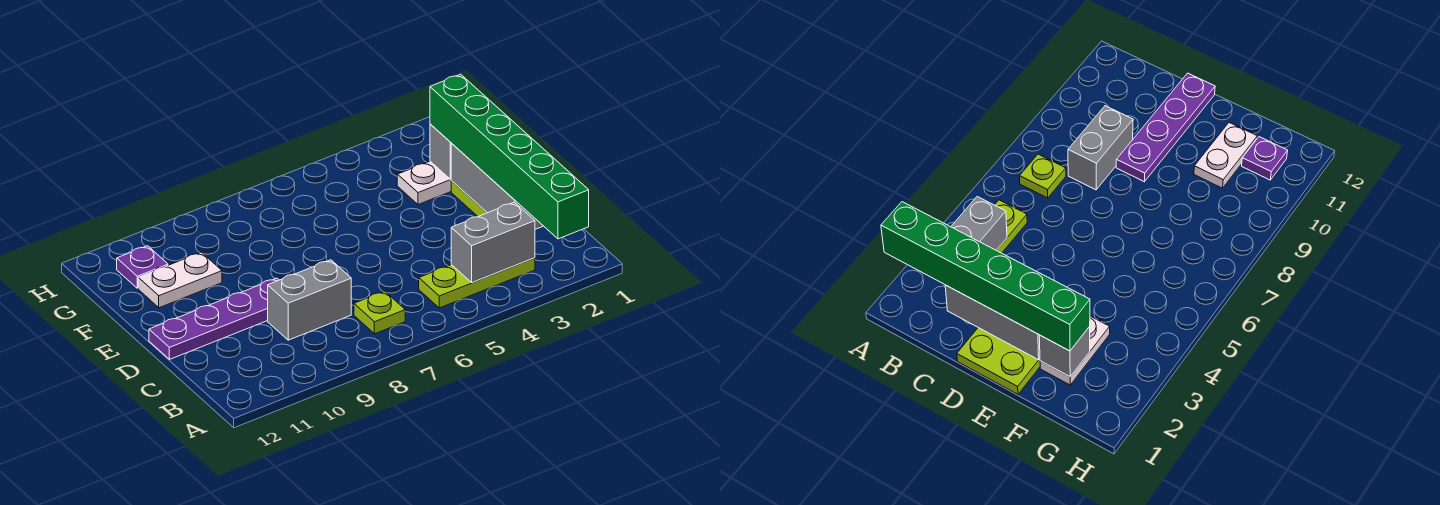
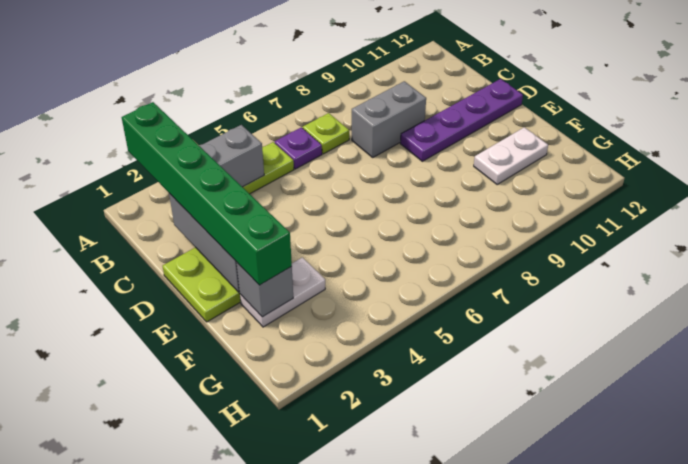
purple plate G11 level 1 -> purple plate B6 level 1

